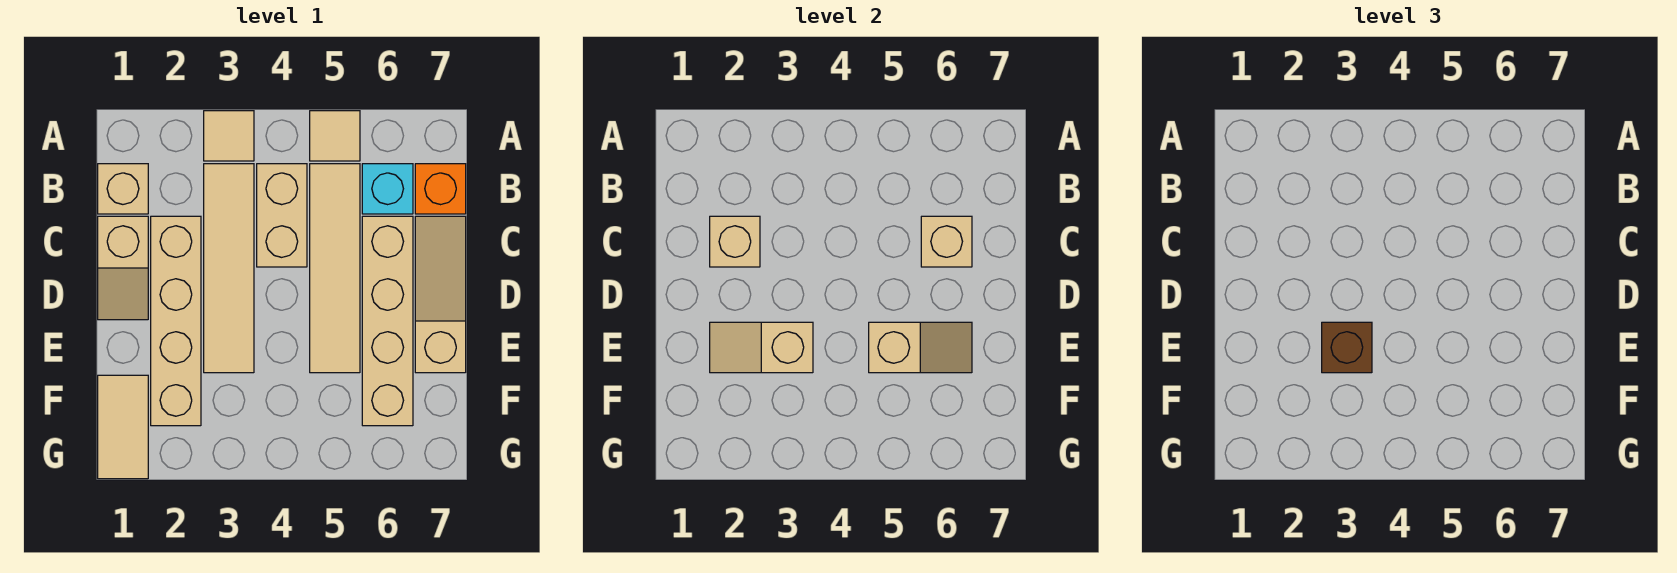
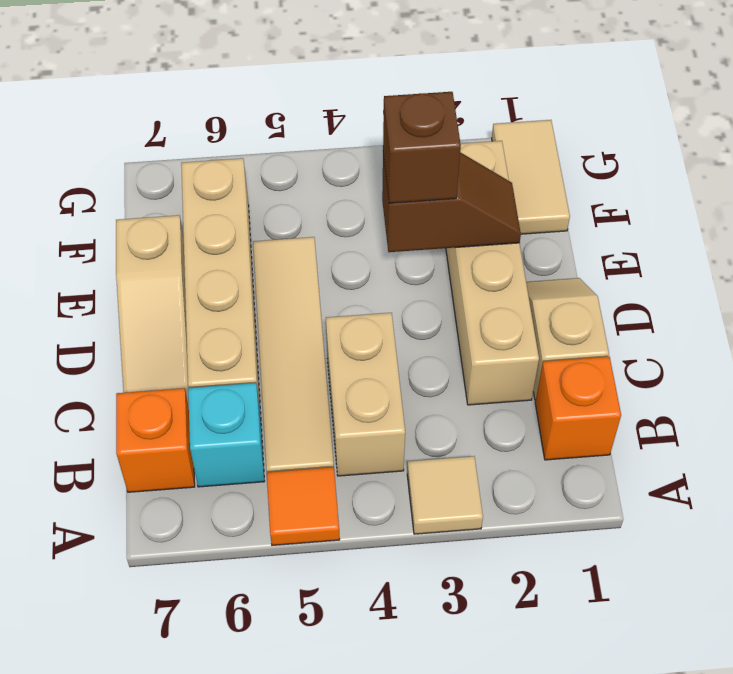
tan tile A5 level 1 -> orange tile A5 level 1
tan brick B1 level 1 -> orange brick B1 level 1
tan tile B3:E3 level 1 -> none
tan brick C2 level 2 -> none
tan brick C6 level 2 -> none
tan slope E2:E3 level 2 top 3 -> brown slope E2:E3 level 2 top 3
tan slope E5:E6 level 2 top 5 -> none

